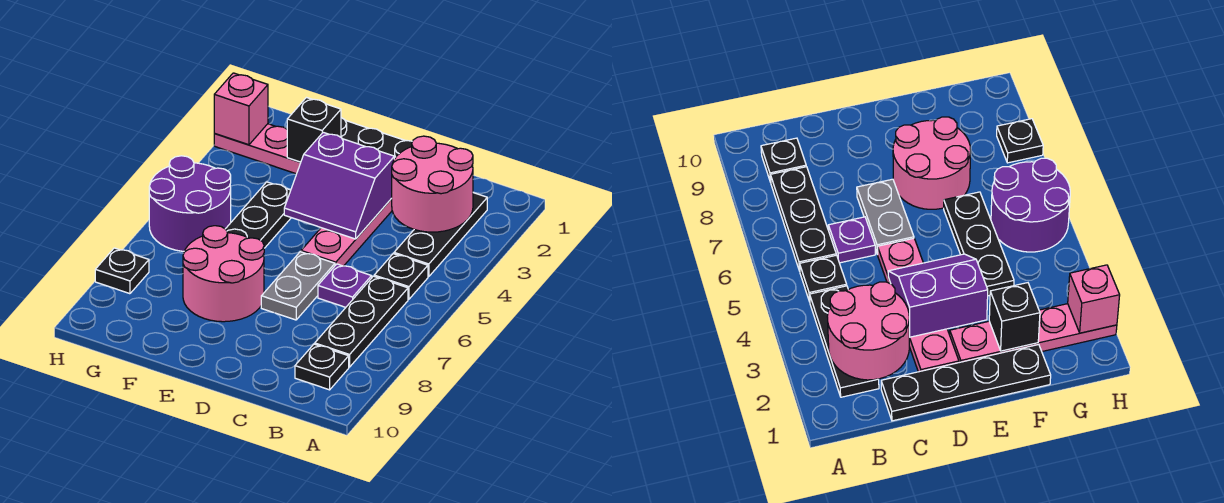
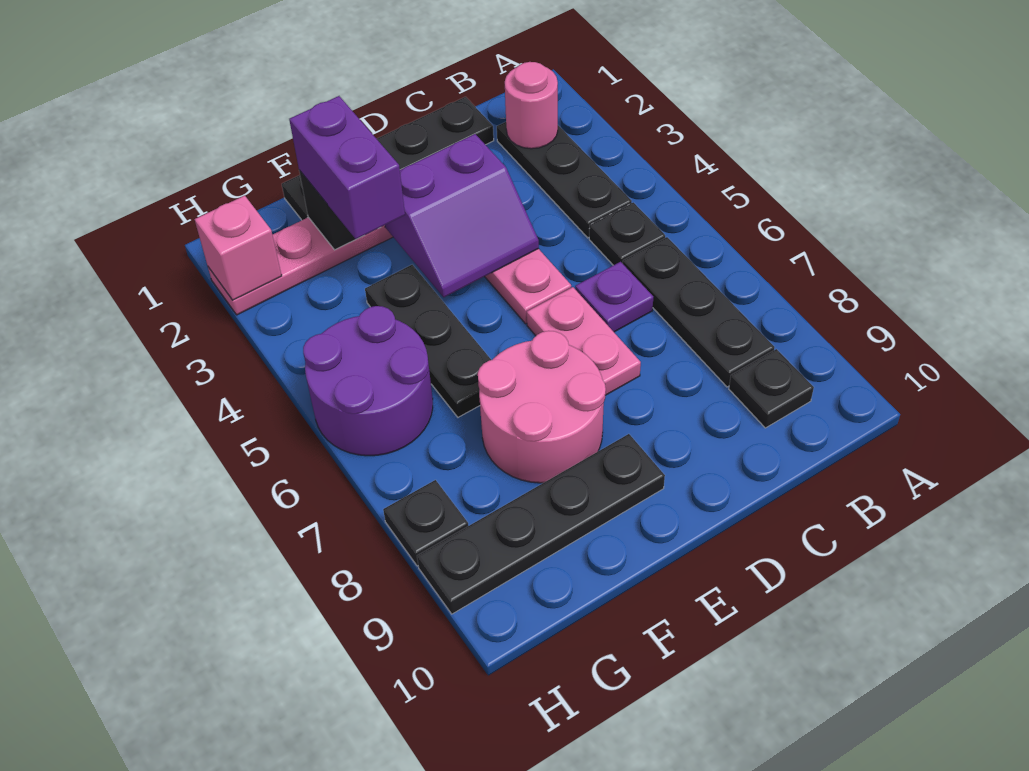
pink round brick B2:C3 level 2 -> pink round brick B2 level 2
grey plate D6:D7 level 1 -> pink plate D6:D7 level 1
none -> black plate E9:H9 level 1
none -> purple brick F2:F3 level 3

